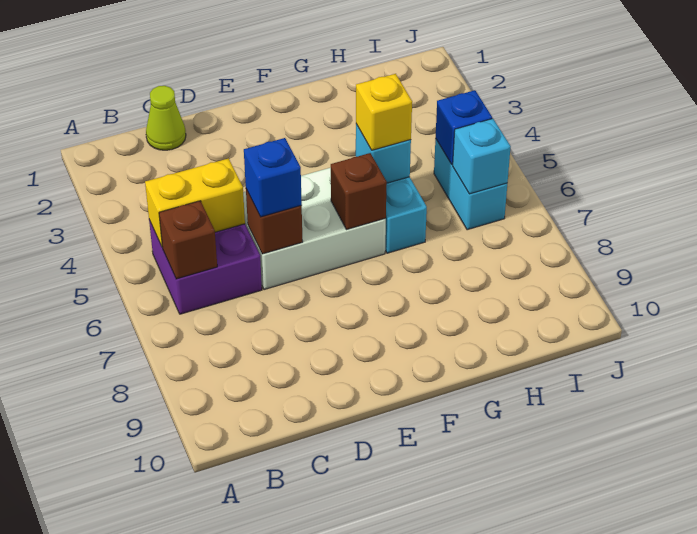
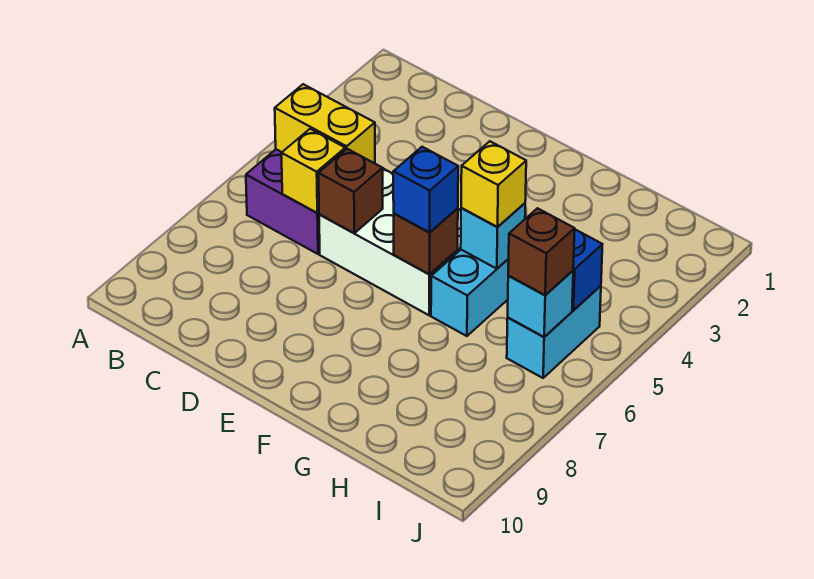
brown brick B6 level 2 -> brown brick I6 level 3
lime cone C1 level 1 -> none
none -> yellow brick C6 level 2
blue brick D6 level 3 -> blue brick F6 level 3

